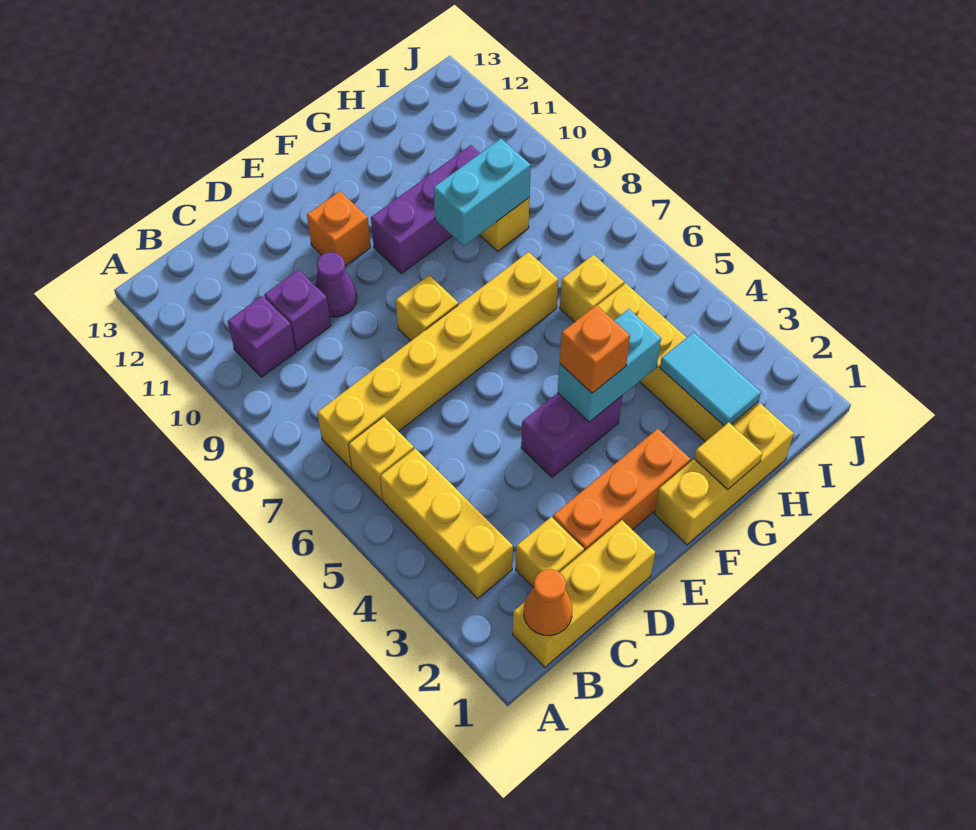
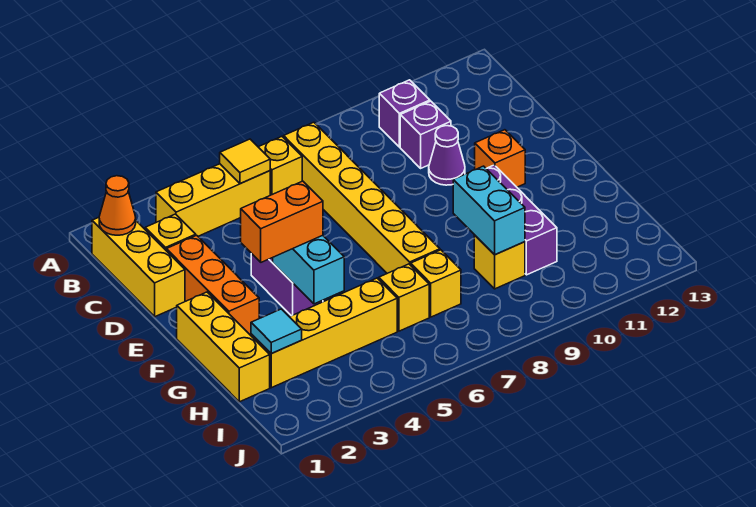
yellow brick E8 level 1 -> yellow brick H7 level 1
orange brick F4 level 3 -> orange brick F3:F4 level 3
yellow tile G1 level 2 -> yellow tile B5 level 2
cyan tile H2:H3 level 2 -> cyan tile H2 level 2

